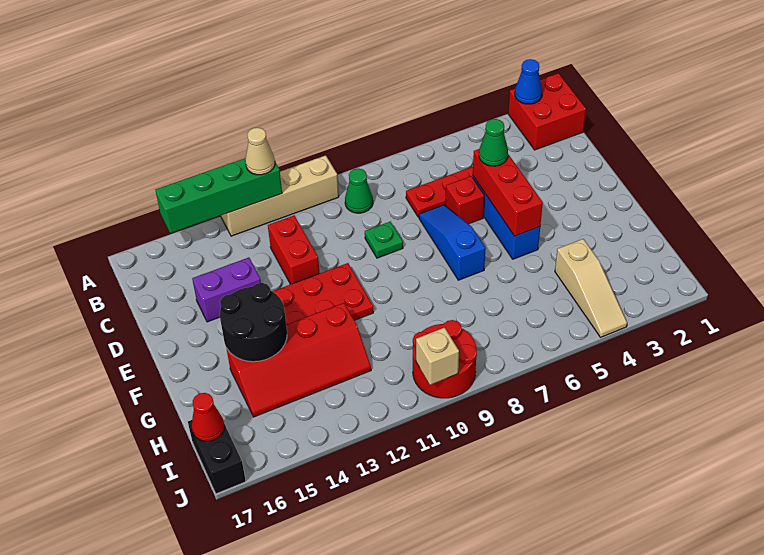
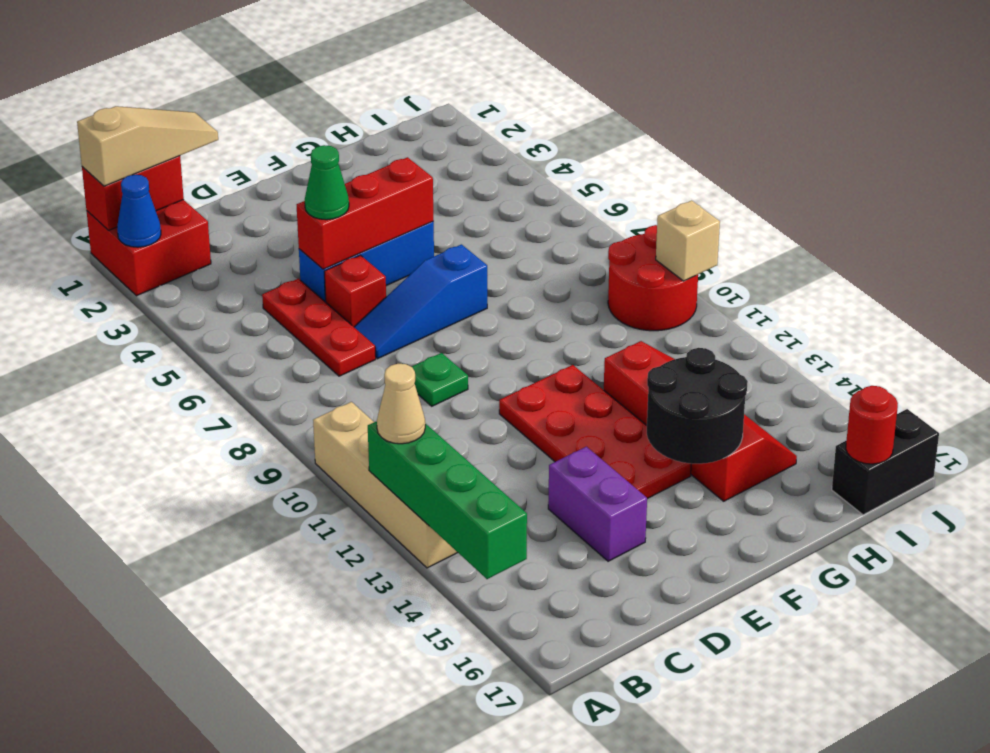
green cone B9 level 1 -> none
red brick C12:D12 level 1 -> red brick A1:B1 level 2
tan slope H4:J4 level 1 top H -> tan slope A1:C1 level 3 top A
red cone I17 level 2 -> red round brick I17 level 2

